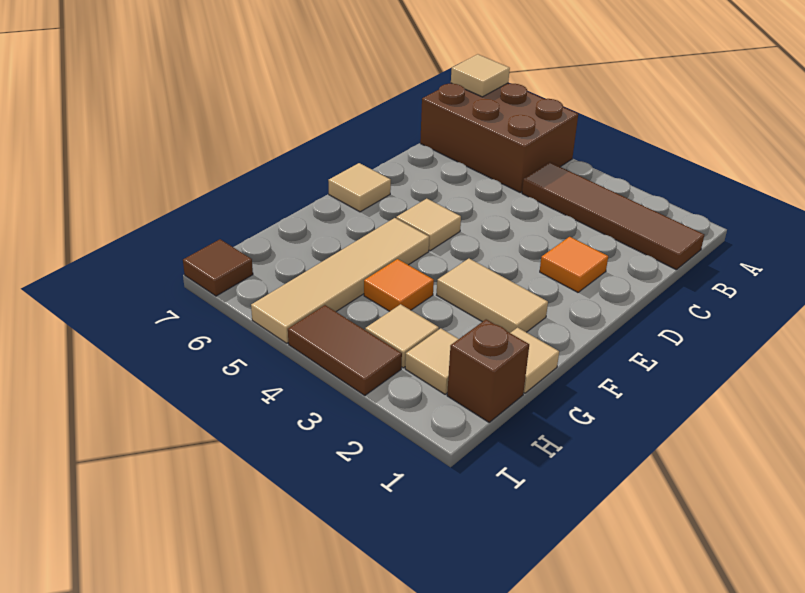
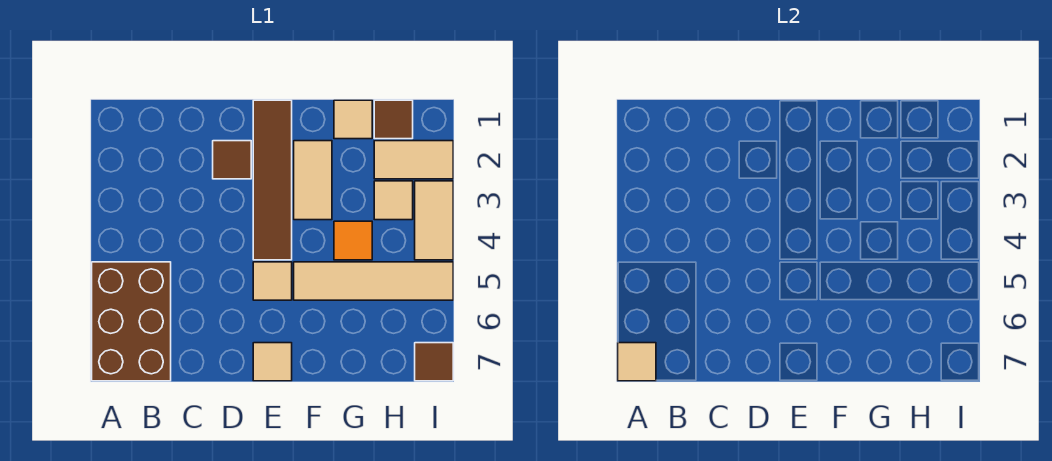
brown tile B1:B4 level 1 -> brown tile E1:E4 level 1
orange tile D2 level 1 -> brown tile D2 level 1
brown brick H1 level 1 -> brown tile H1 level 1
tan tile H2 level 1 -> tan tile H2:I2 level 1
brown tile I3:I4 level 1 -> tan tile I3:I4 level 1

